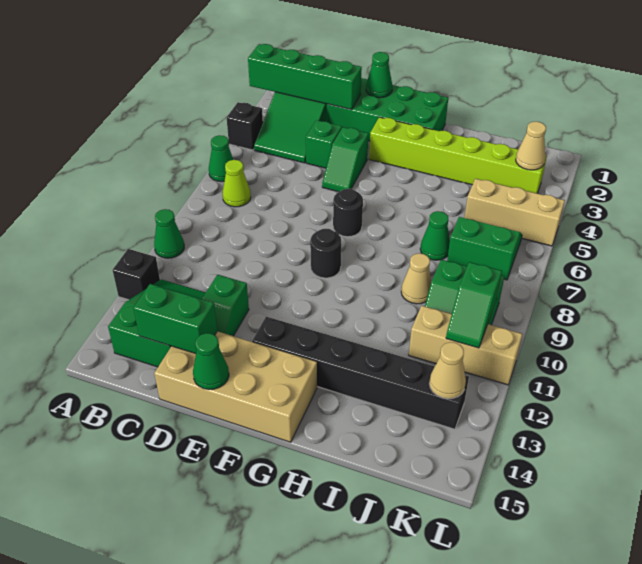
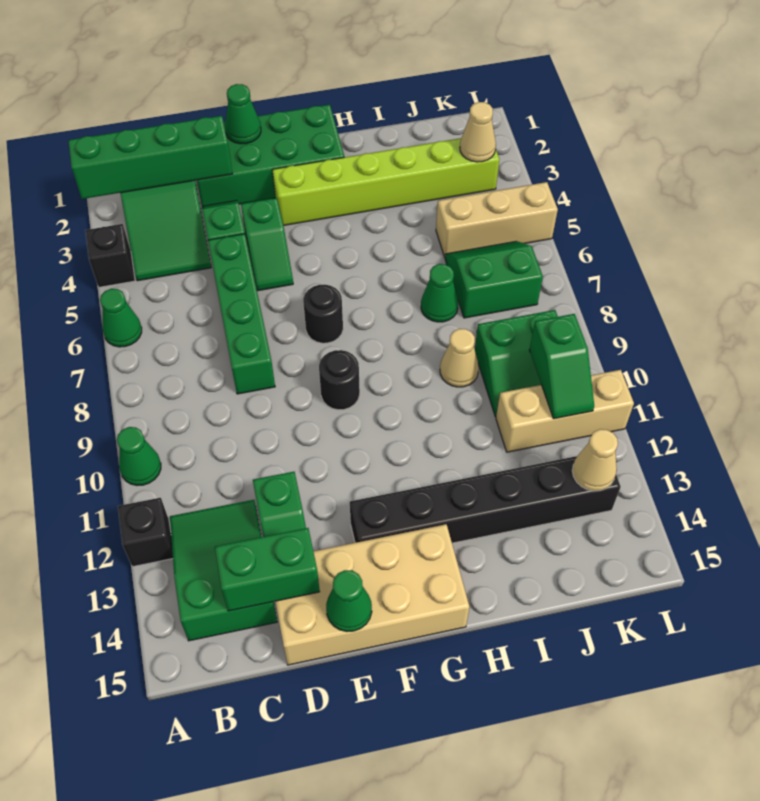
lime cone B7 level 1 -> none
none -> green brick D5:D8 level 1

